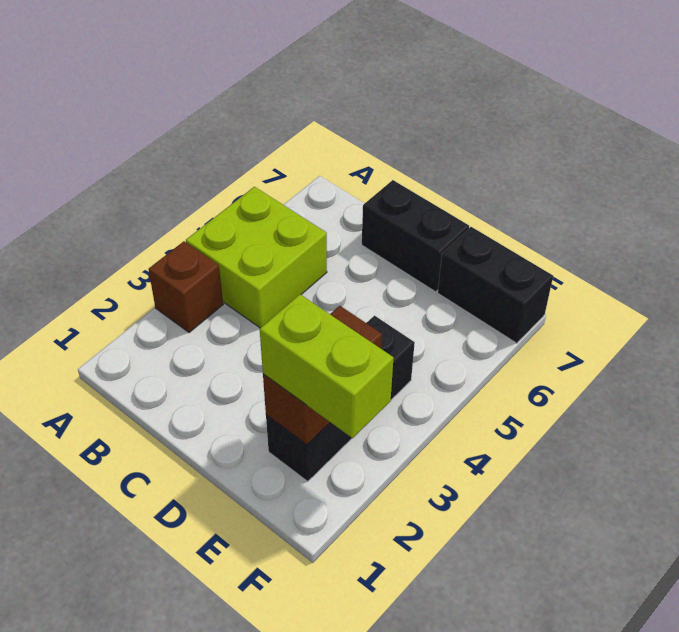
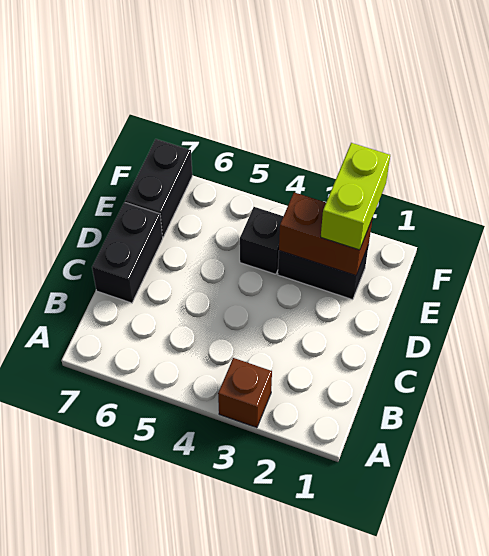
lime brick A4:B5 level 1 -> none

